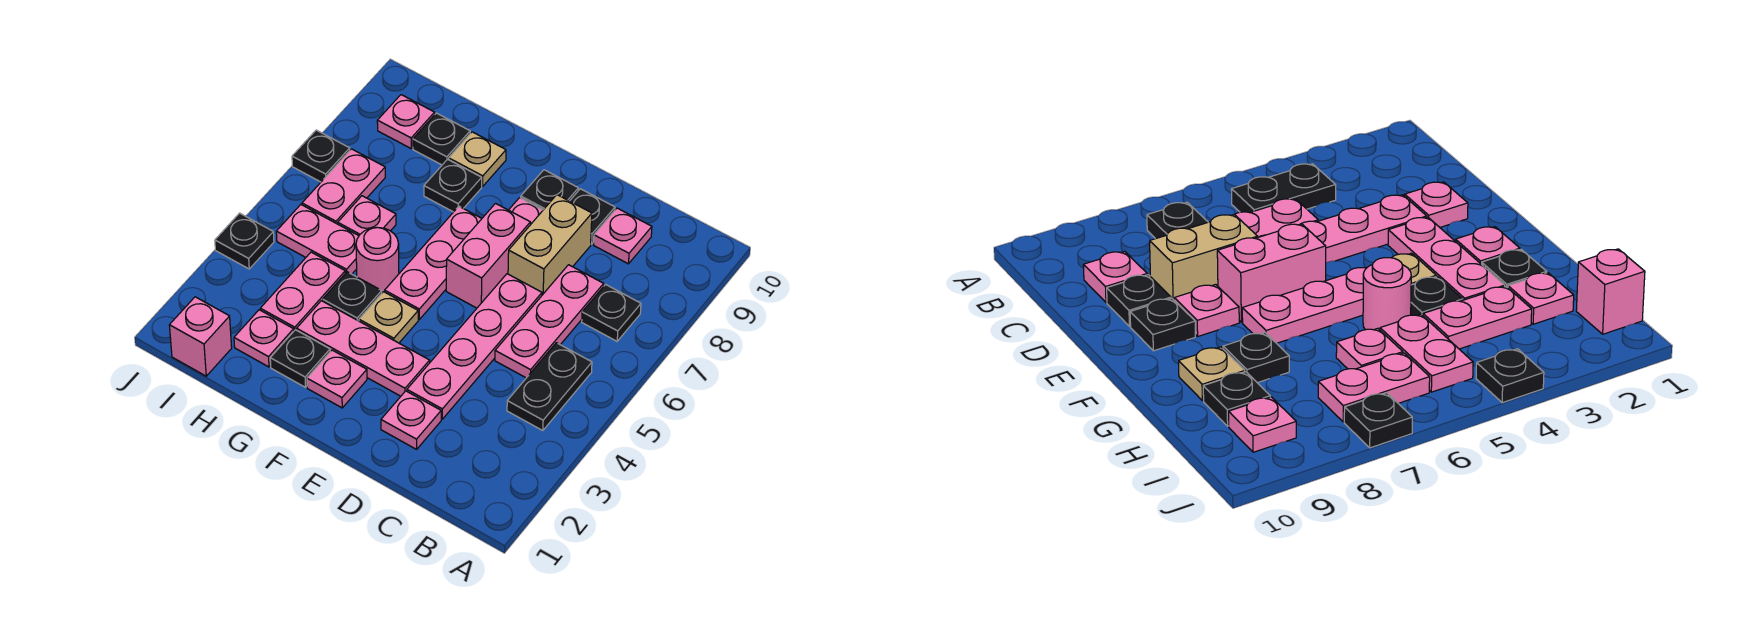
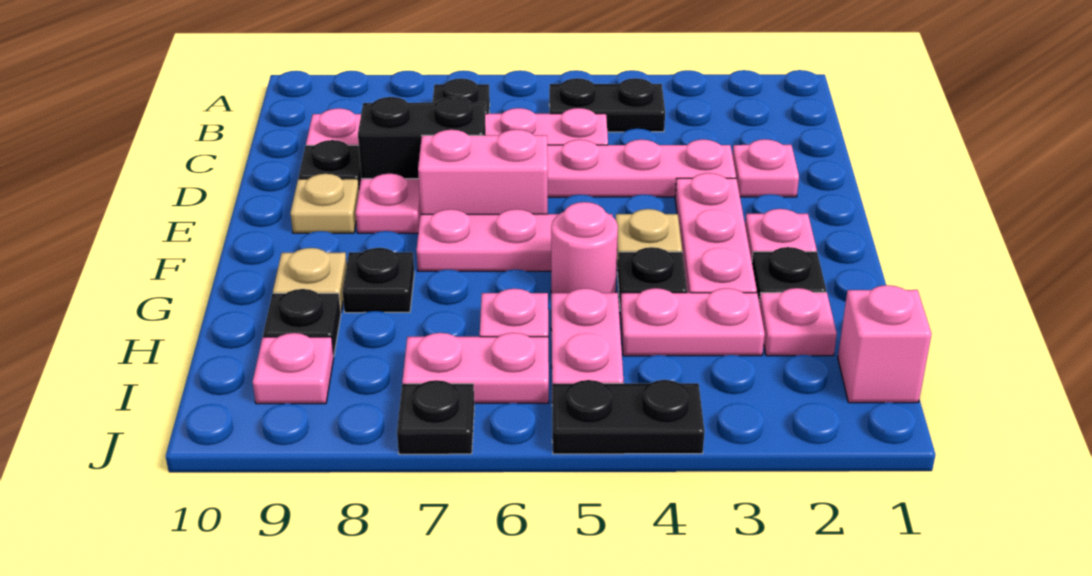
tan brick D7:D8 level 1 -> black brick D7:D8 level 1
black plate E9 level 1 -> tan plate E9 level 1
black plate J4 level 1 -> black plate J4:J5 level 1

